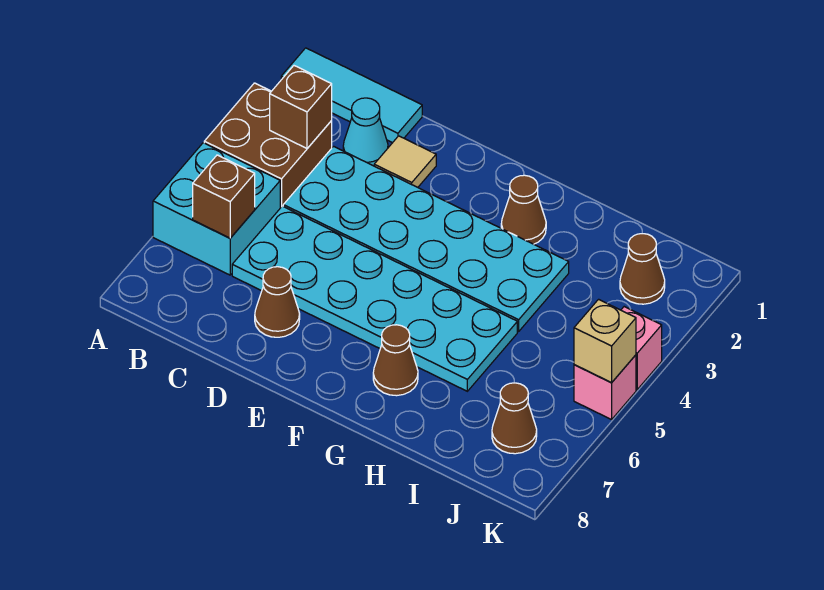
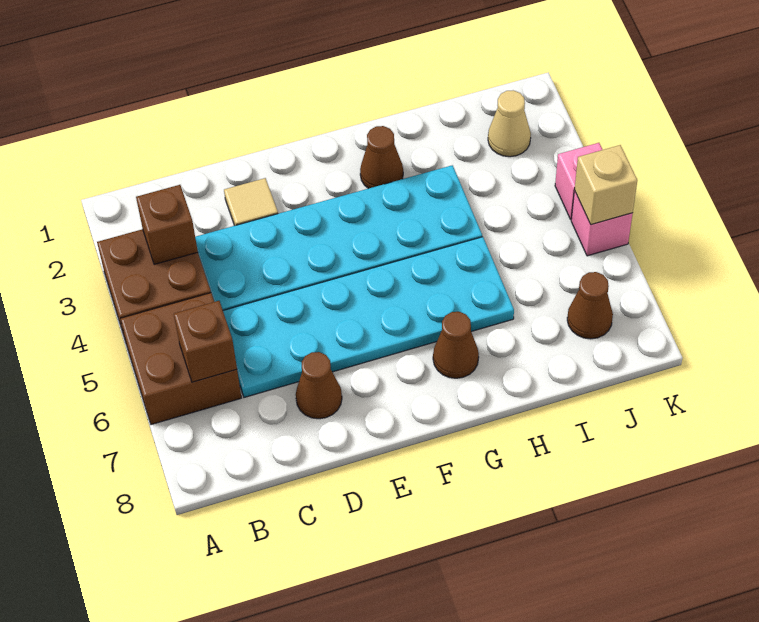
cyan tile A1:C1 level 1 -> none
cyan brick A5:B6 level 1 -> brown brick A5:B6 level 1
cyan cone C2 level 1 -> none
brown cone J2 level 1 -> tan cone J2 level 1

